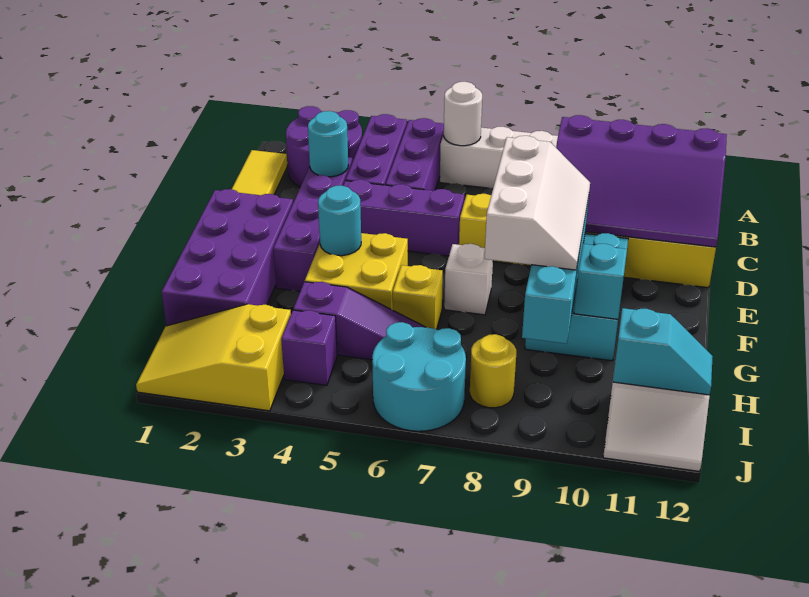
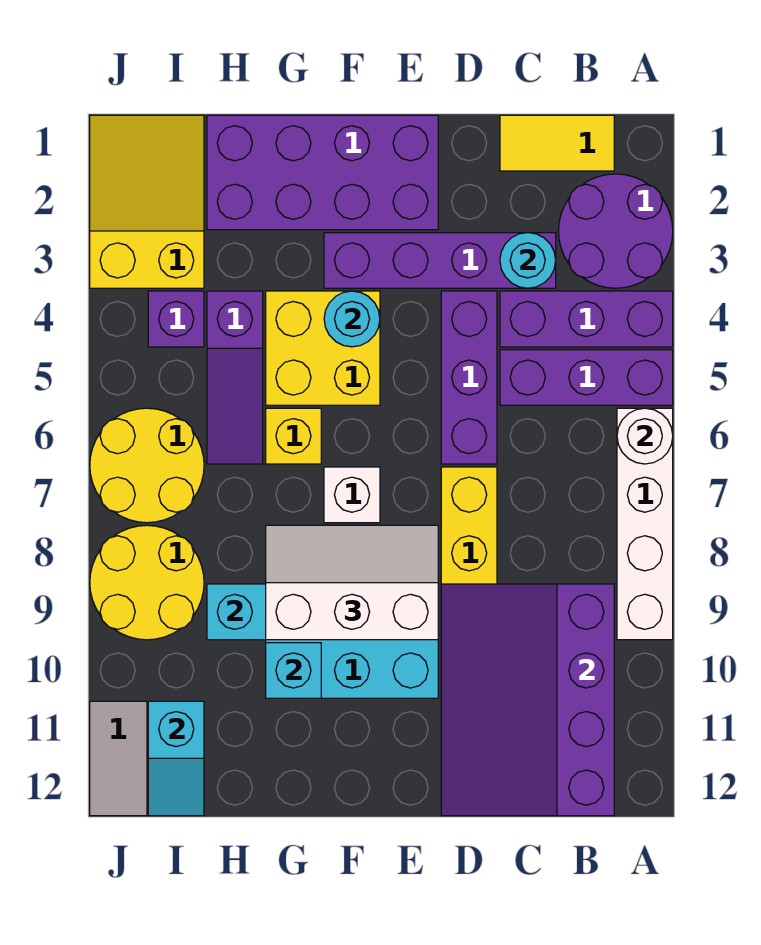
white slope E8:G9 level 3 top 8 -> white slope E8:G9 level 3 top 9
cyan round brick I6:J7 level 1 -> yellow round brick I6:J7 level 1
yellow round brick I8 level 1 -> yellow round brick I8:J9 level 1

